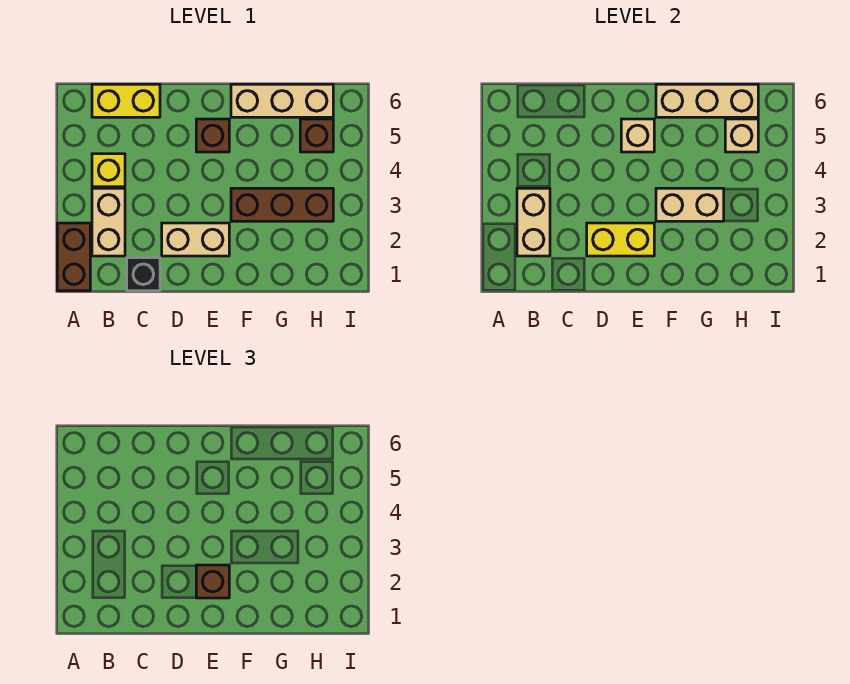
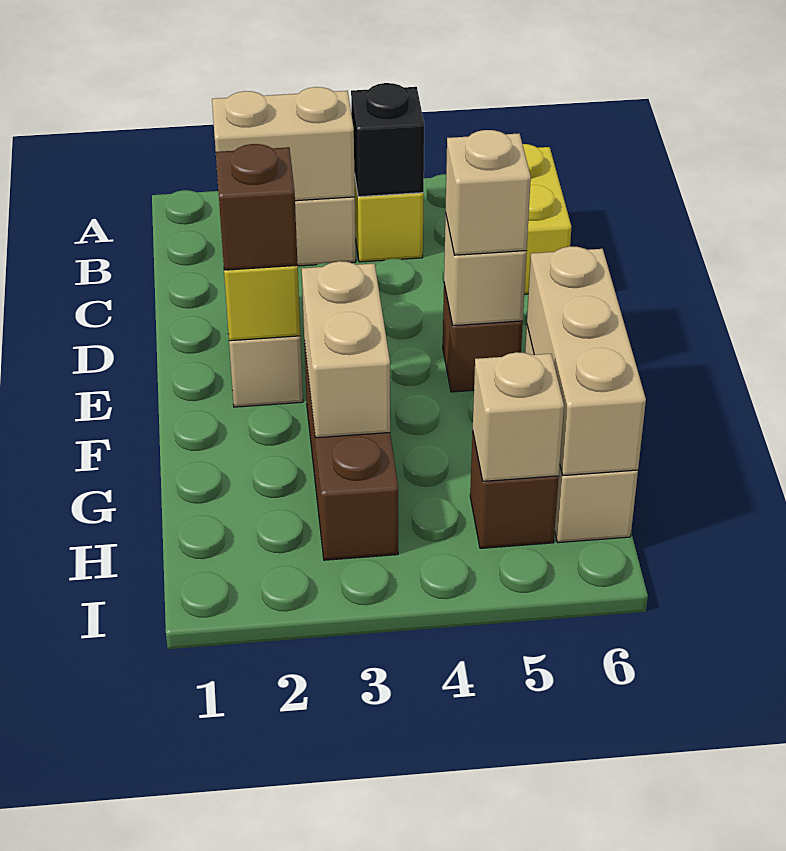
brown brick A1:A2 level 1 -> none
black brick C1 level 1 -> black brick B4 level 2
none -> tan brick E5 level 3

